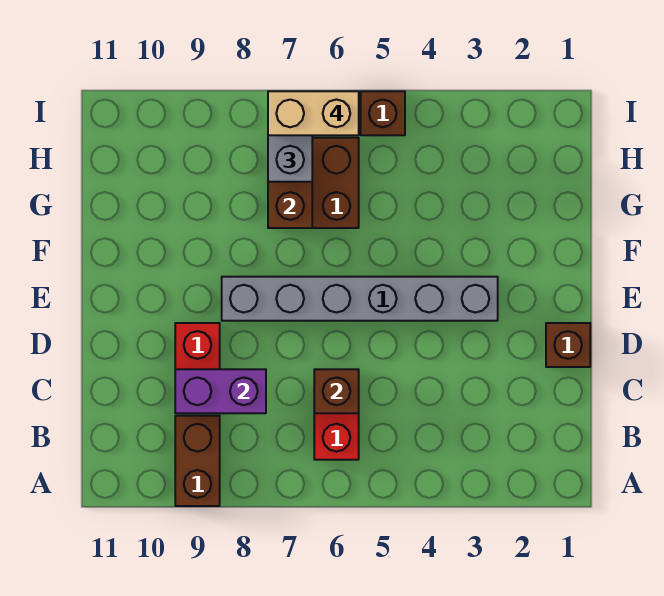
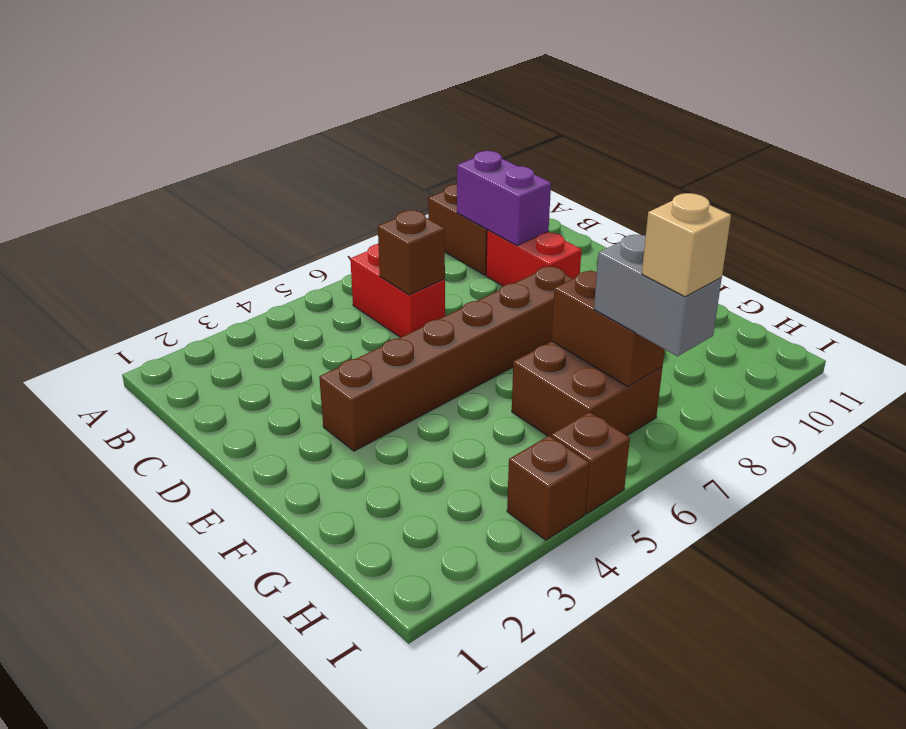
purple brick C8:C9 level 2 -> purple brick B9:C9 level 2
brown brick D1 level 1 -> brown brick I4 level 1
grey brick E3:E8 level 1 -> brown brick E3:E8 level 1
tan brick I6:I7 level 4 -> tan brick I7 level 4

